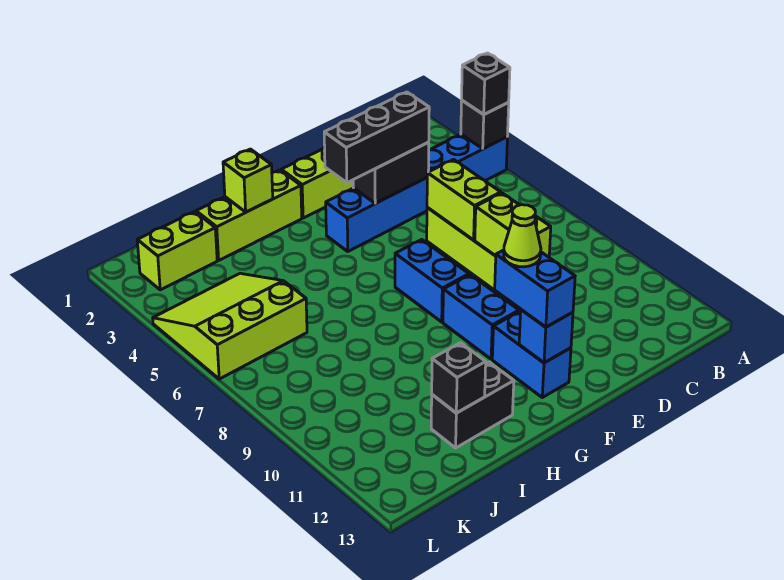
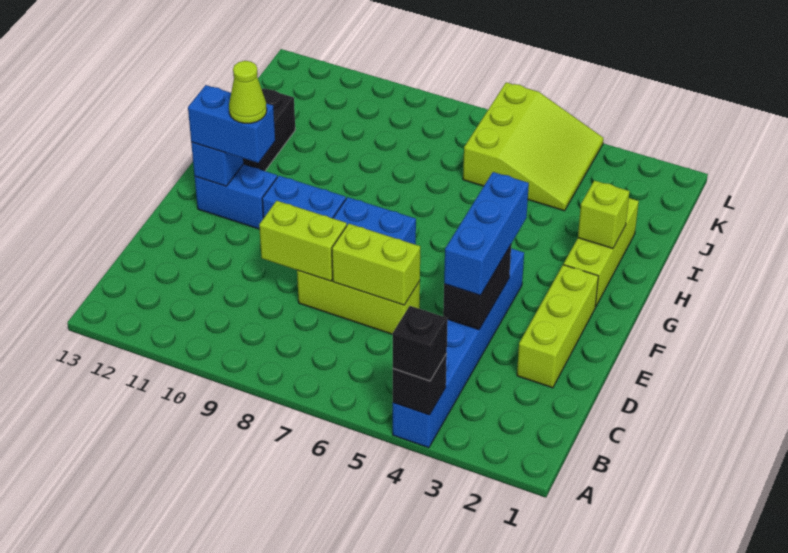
black brick D4:F4 level 3 -> blue brick D4:F4 level 3
black brick I12 level 2 -> none
lime brick J2:K2 level 1 -> none

